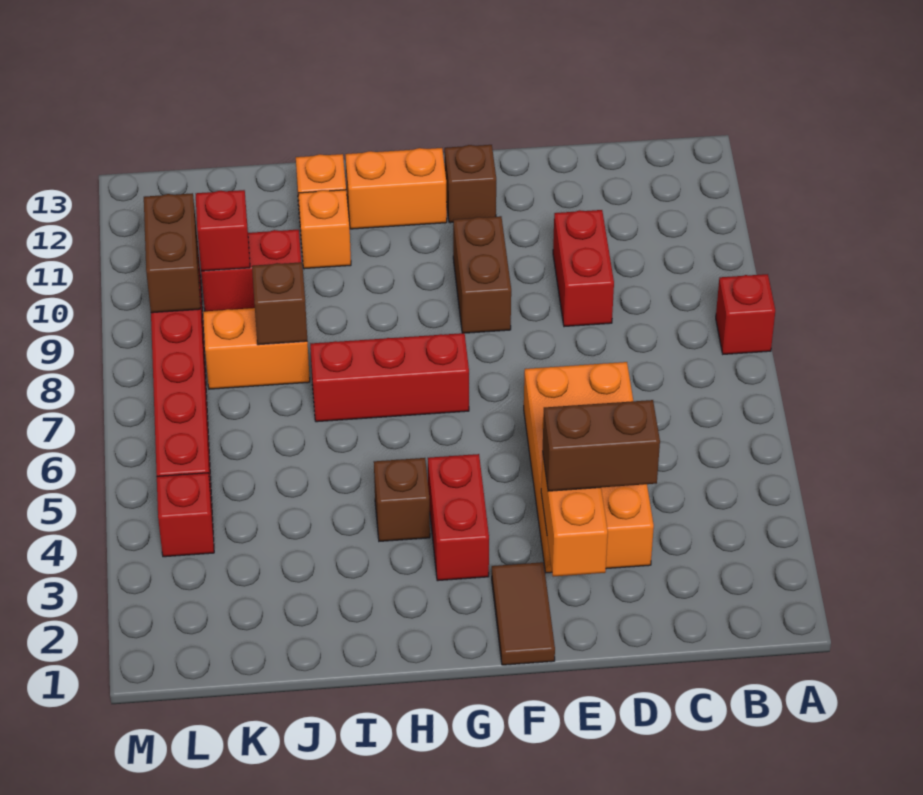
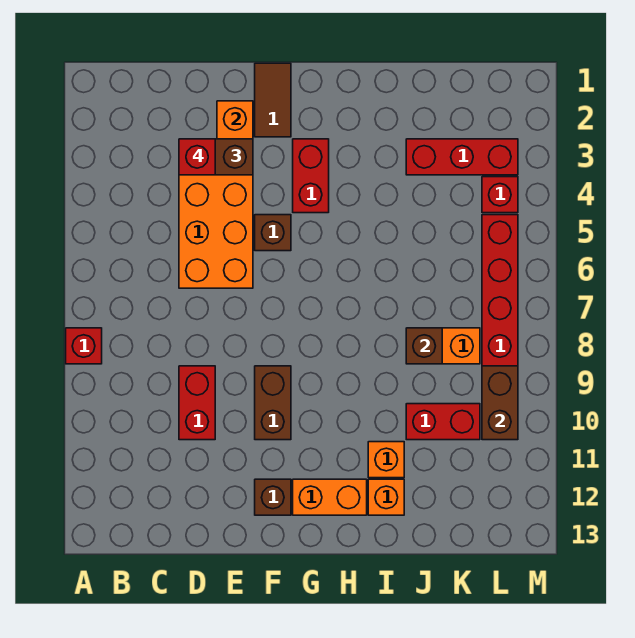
red brick G7:I7 level 1 -> red brick J3:L3 level 1
brown brick H4 level 1 -> brown brick F5 level 1
red brick K10 level 2 -> red brick D3 level 4

